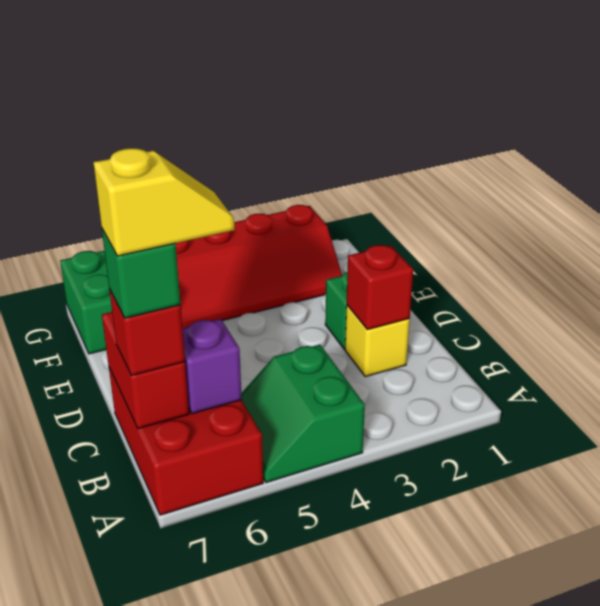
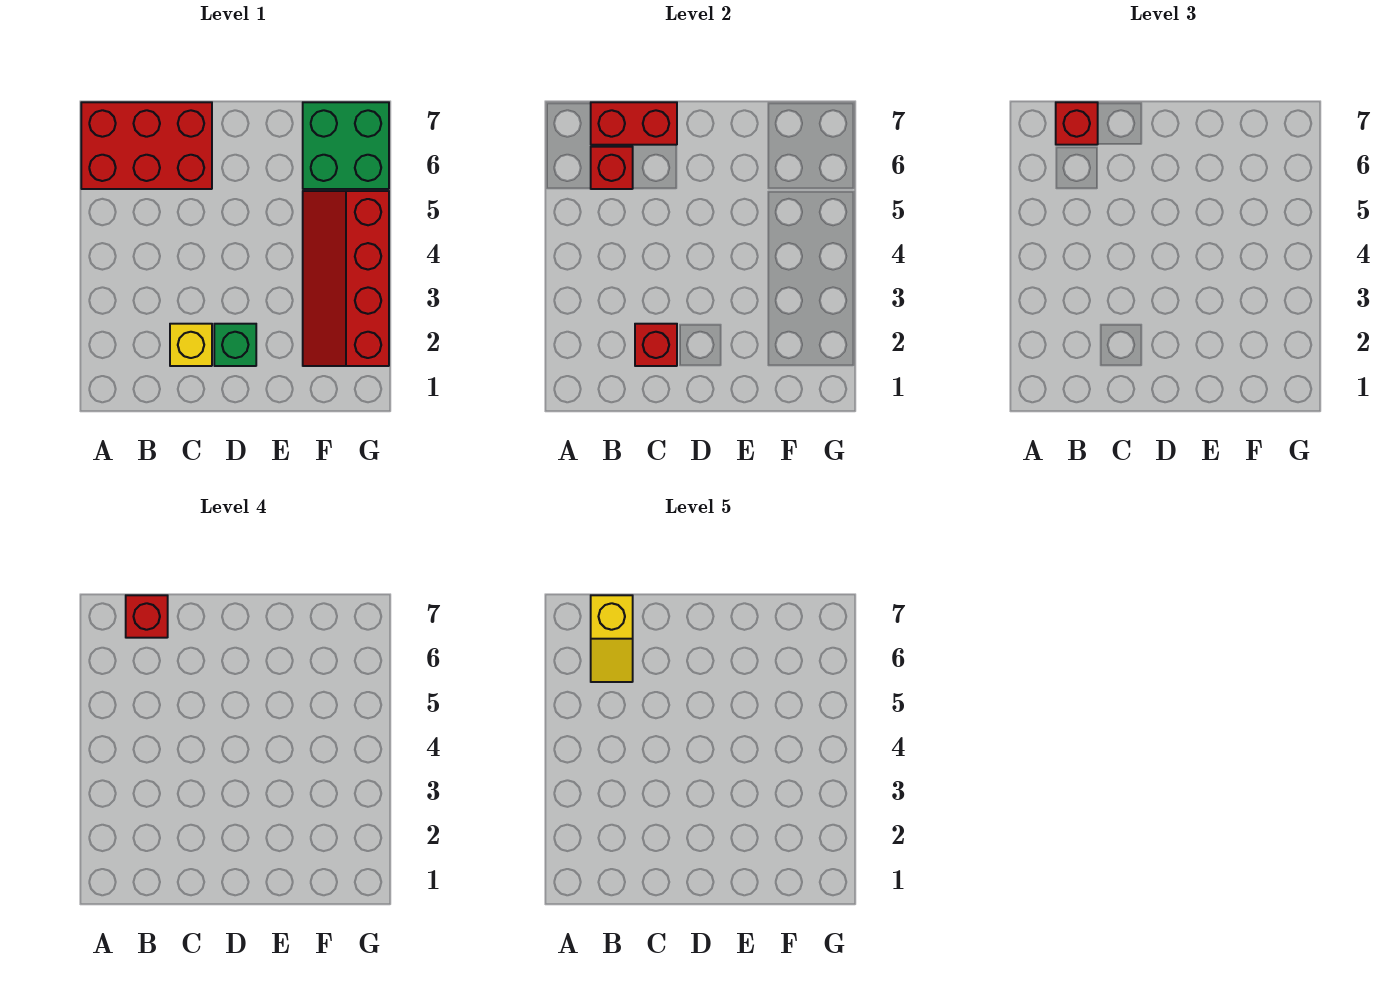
green slope A4:B5 level 1 top 4 -> none
purple brick B6 level 2 -> red brick B6 level 2
green brick B7 level 4 -> red brick B7 level 4

